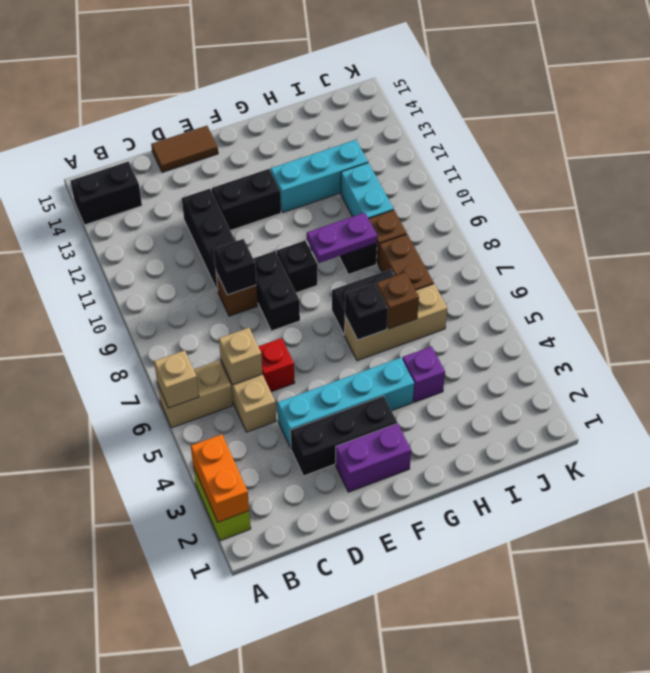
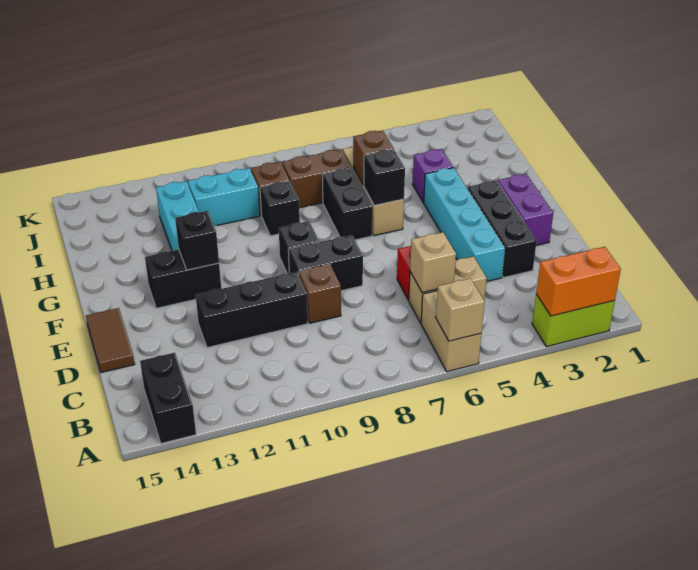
black brick D9 level 2 -> black brick F12 level 2
black brick E12:F12 level 1 -> black brick F12:F13 level 1
purple plate G9:H9 level 2 -> none

